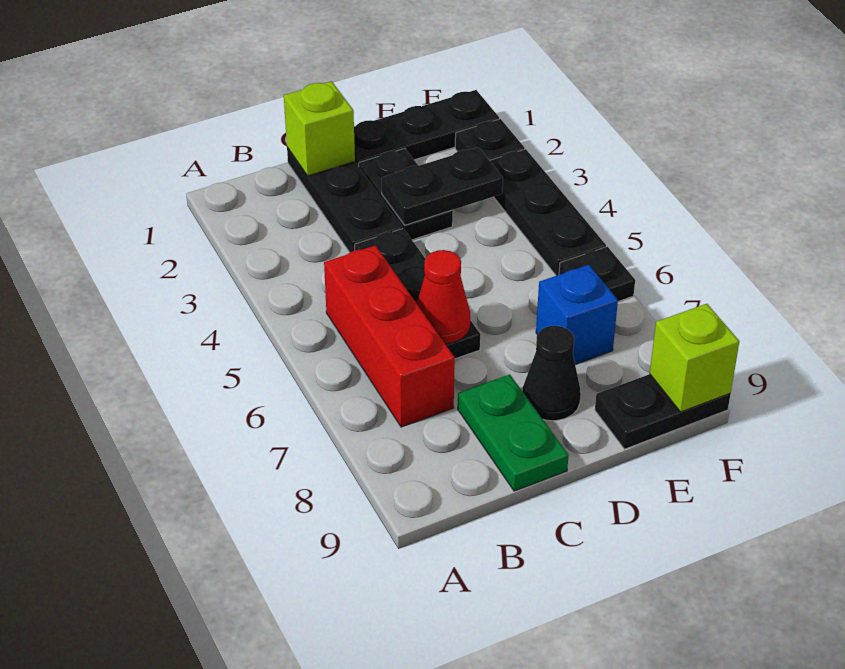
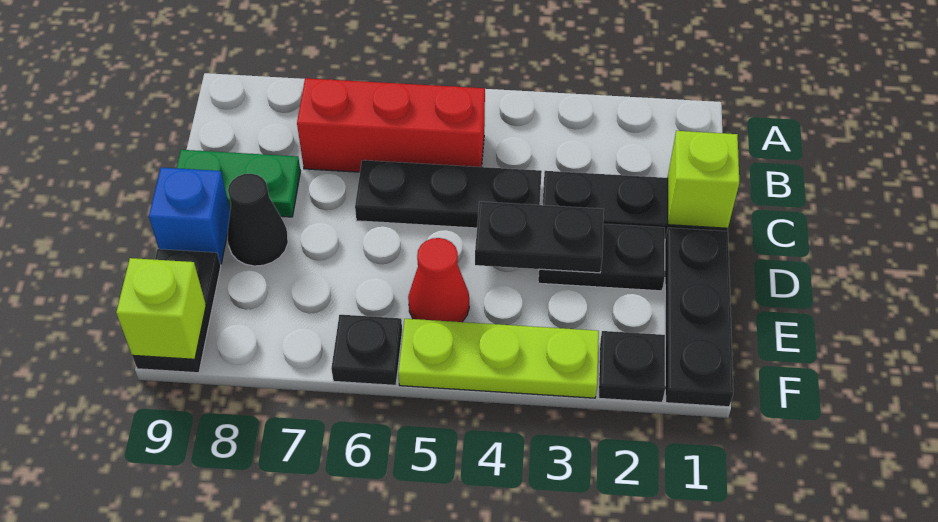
red cone C6 level 2 -> red cone E5 level 1
black plate D3:E3 level 2 -> black plate D3:D4 level 2
blue brick E7 level 1 -> blue brick D9 level 1
black plate F3:F5 level 1 -> lime plate F3:F5 level 1

